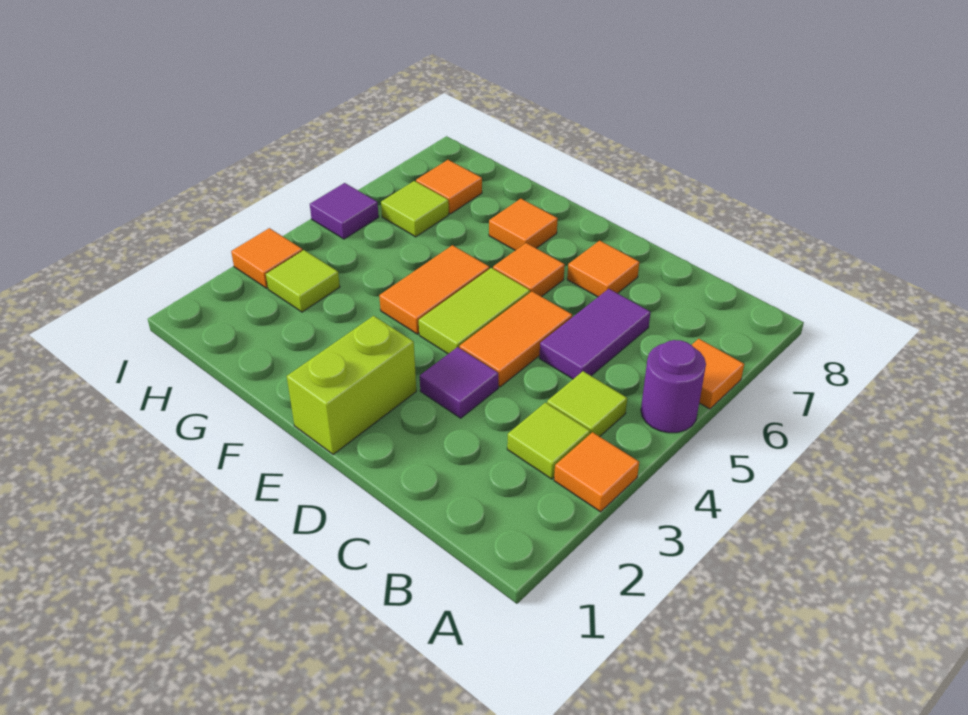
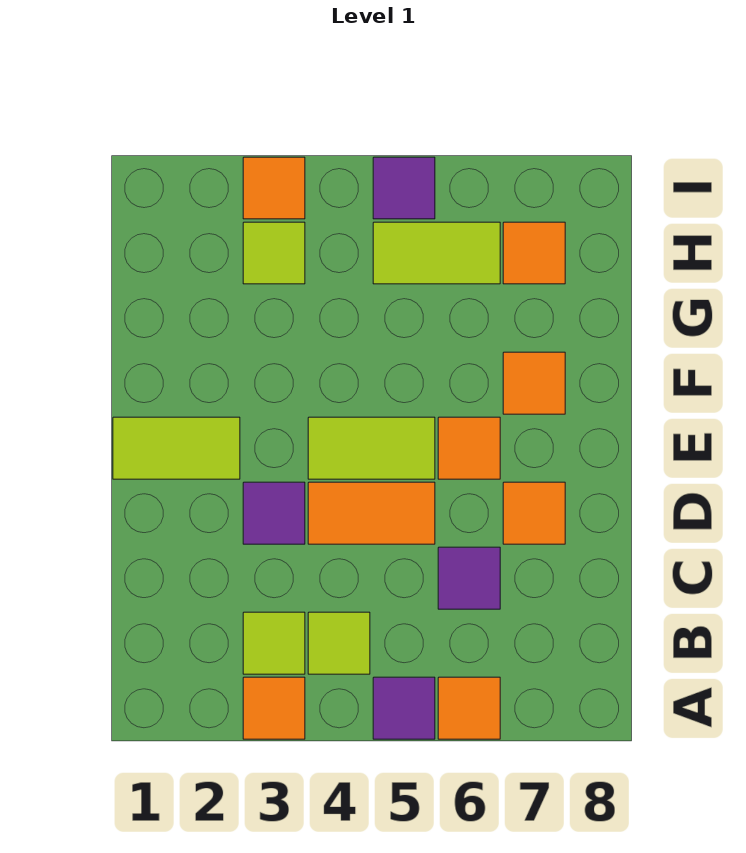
purple round brick A5 level 1 -> purple tile A5 level 1
purple tile C5:C6 level 1 -> purple tile C6 level 1
lime brick E1:E2 level 1 -> lime tile E1:E2 level 1
orange tile F4:F5 level 1 -> none
lime tile H6 level 1 -> lime tile H5:H6 level 1

